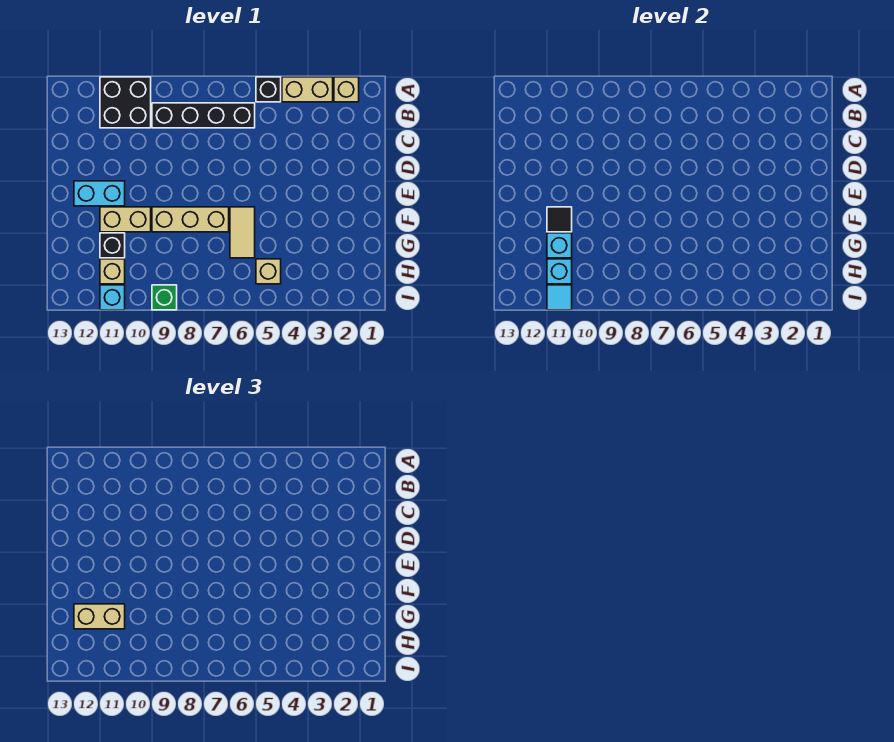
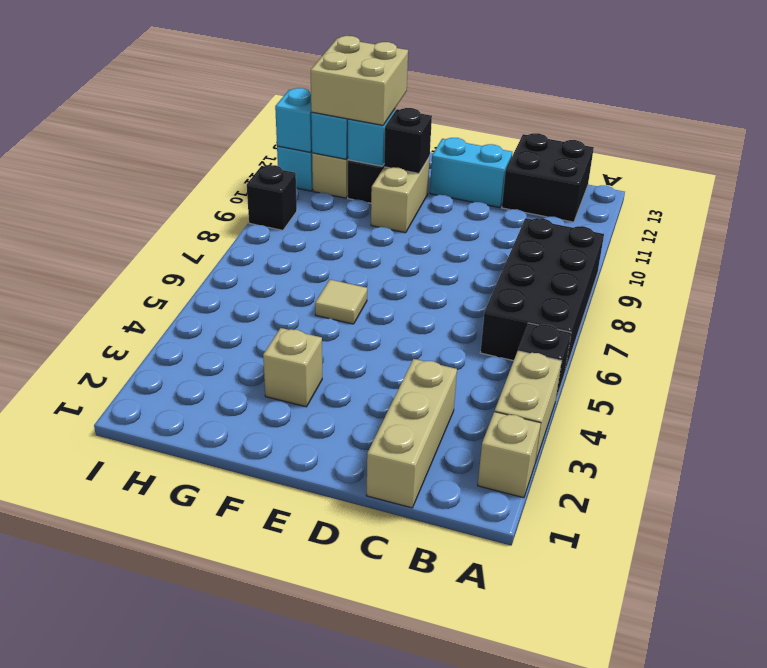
black brick A10:B11 level 1 -> black brick B12:C13 level 1
black brick B6:B9 level 1 -> black brick A6:B9 level 1
cyan brick E11:E12 level 1 -> cyan brick D12:E12 level 1
tan tile F6:G6 level 1 -> tan tile F6 level 1
tan brick F7:F9 level 1 -> tan brick C1:C3 level 1
black tile F11 level 2 -> black brick F11 level 2
tan brick G11:G12 level 3 -> tan brick G11:H12 level 3
tan brick H5 level 1 -> tan brick F3 level 1
green brick I9 level 1 -> black brick I9 level 1
cyan tile I11 level 2 -> cyan brick I11 level 2

